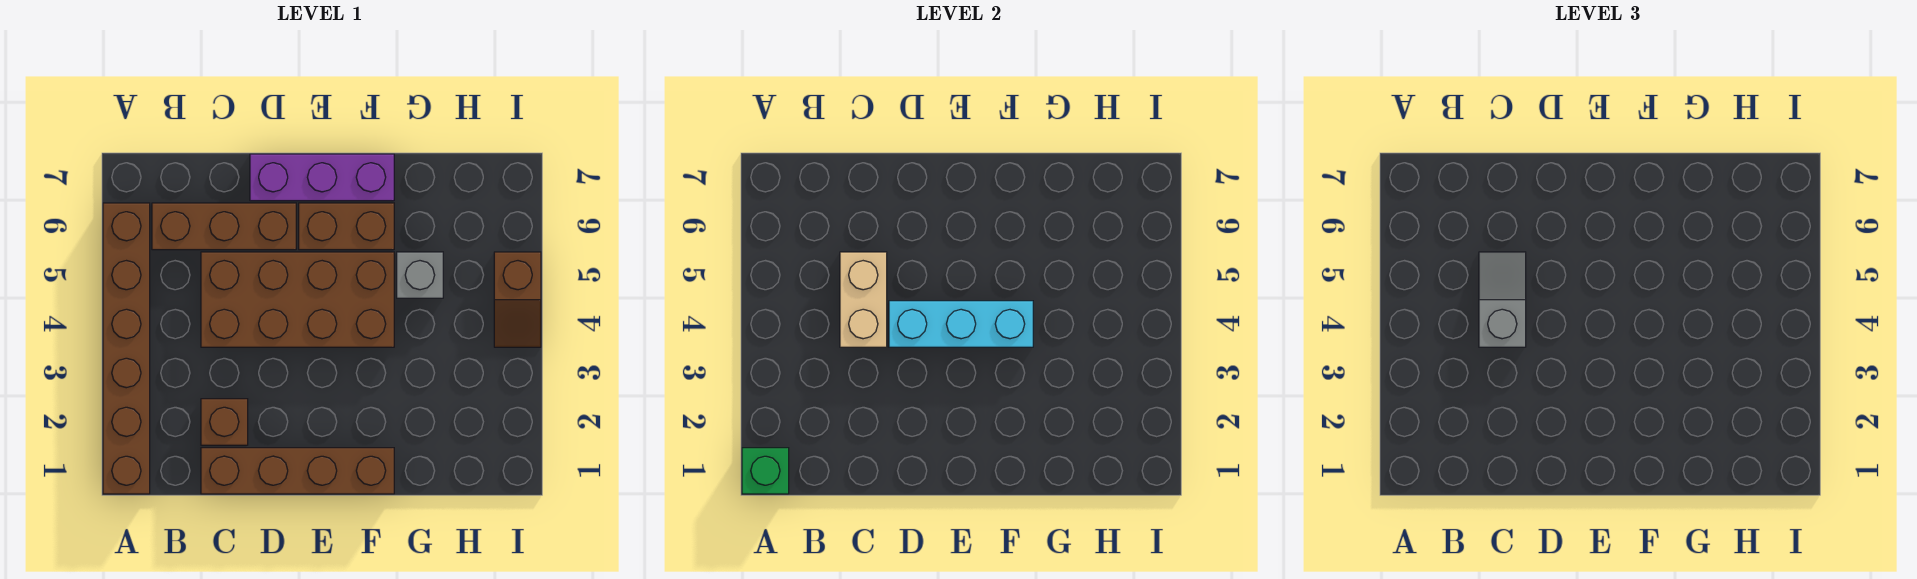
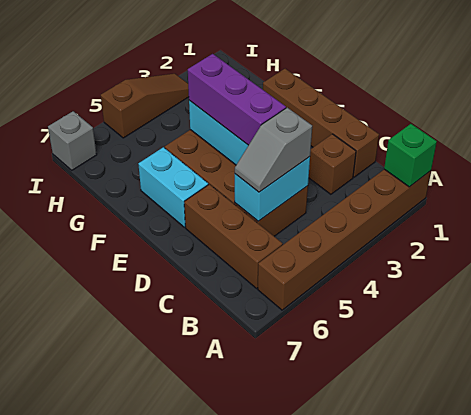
tan brick C4:C5 level 2 -> cyan brick C4:C5 level 2
purple brick D7:F7 level 1 -> purple brick D4:F4 level 3
brown brick E6:F6 level 1 -> cyan brick E6:F6 level 1
grey brick G5 level 1 -> grey brick I7 level 1
brown slope I4:I5 level 1 top 5 -> brown slope I3:I5 level 1 top 5

